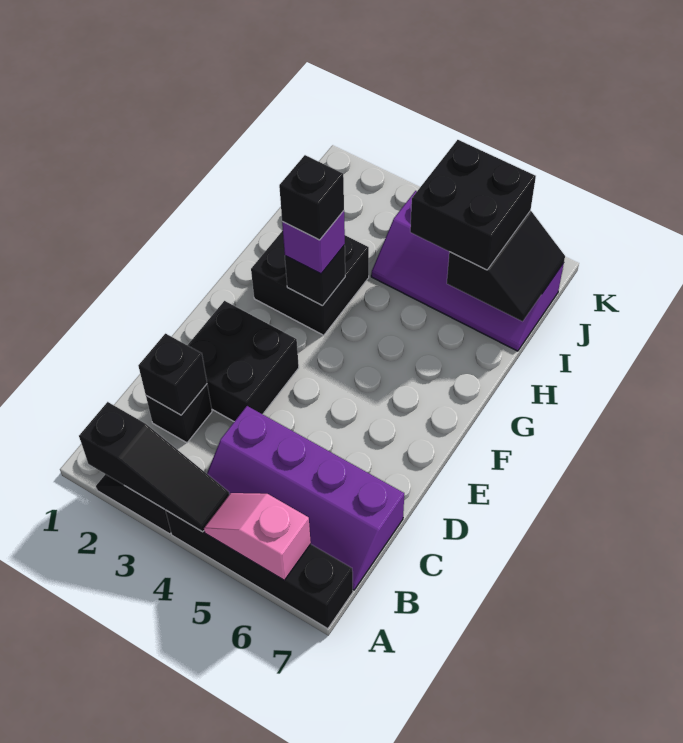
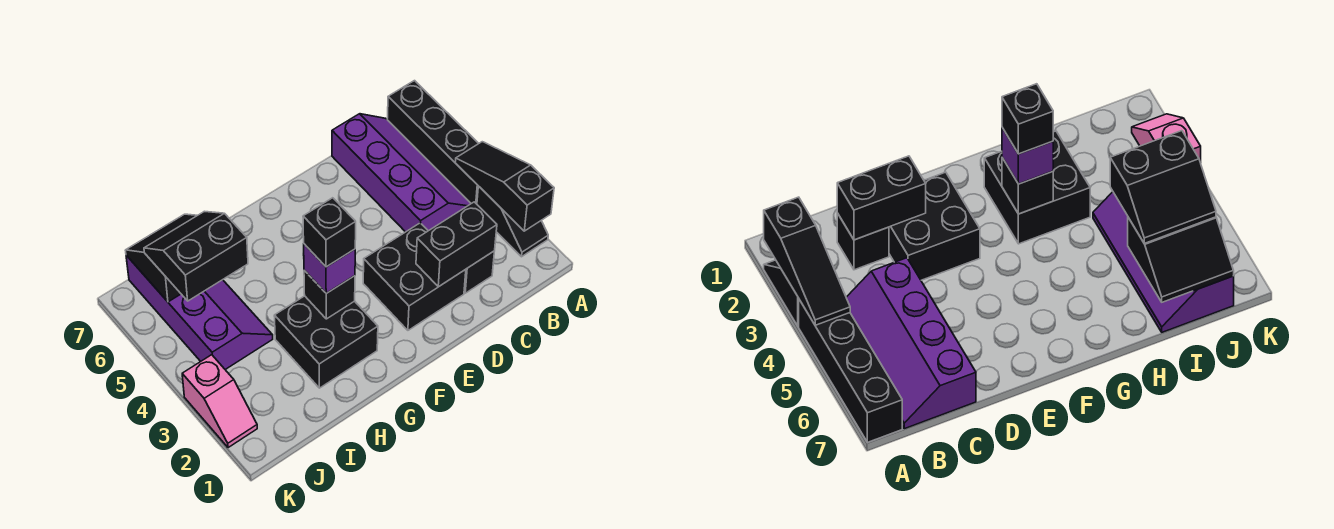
pink slope A5:A6 level 2 top 6 -> pink slope K2:K3 level 1 top 3
black brick C2 level 2 -> black brick C2:D2 level 2
black brick I5:J6 level 3 -> black slope I5:J6 level 3 top 5

